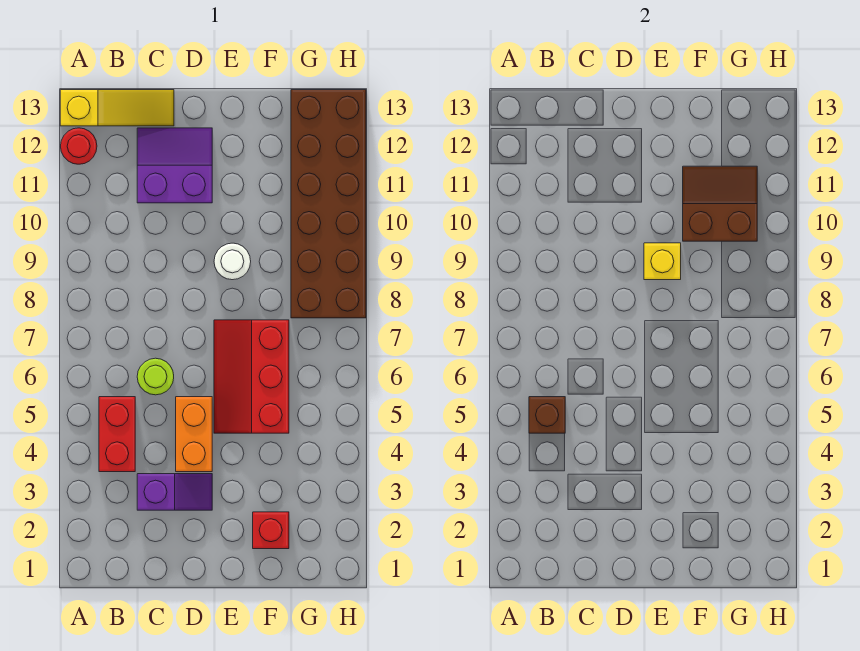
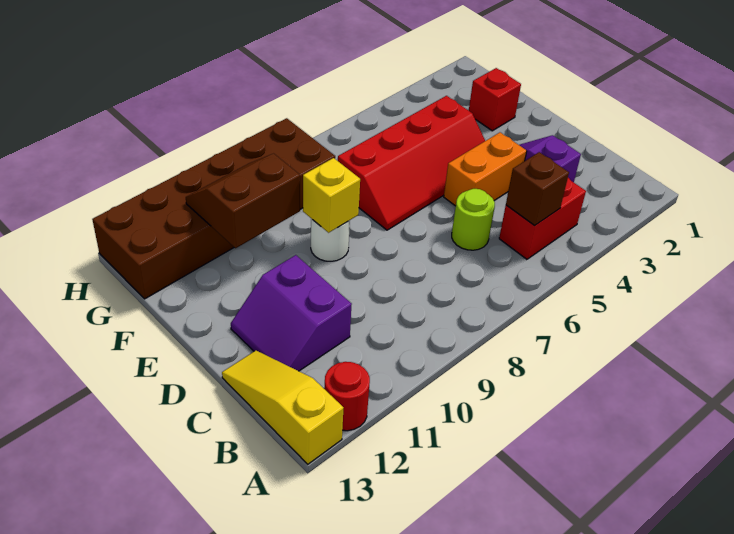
red slope E5:F7 level 1 top F -> red slope E4:F7 level 1 top F
brown slope F10:G11 level 2 top 10 -> brown slope F10:G11 level 2 top F

